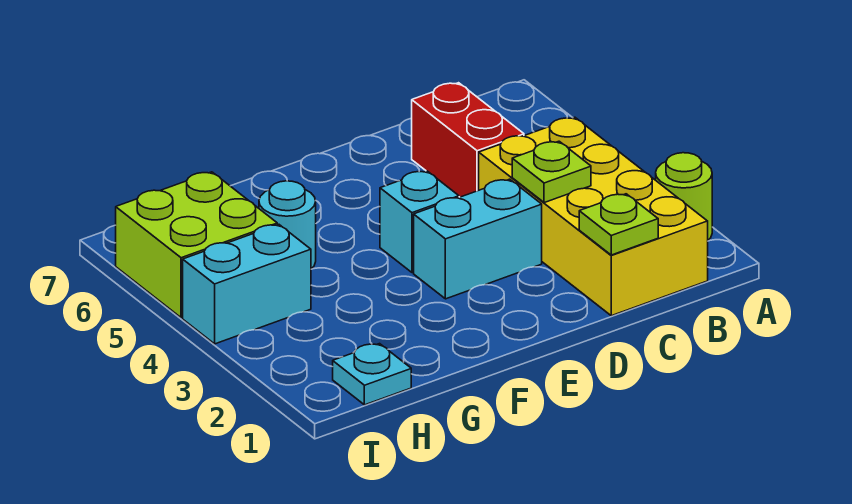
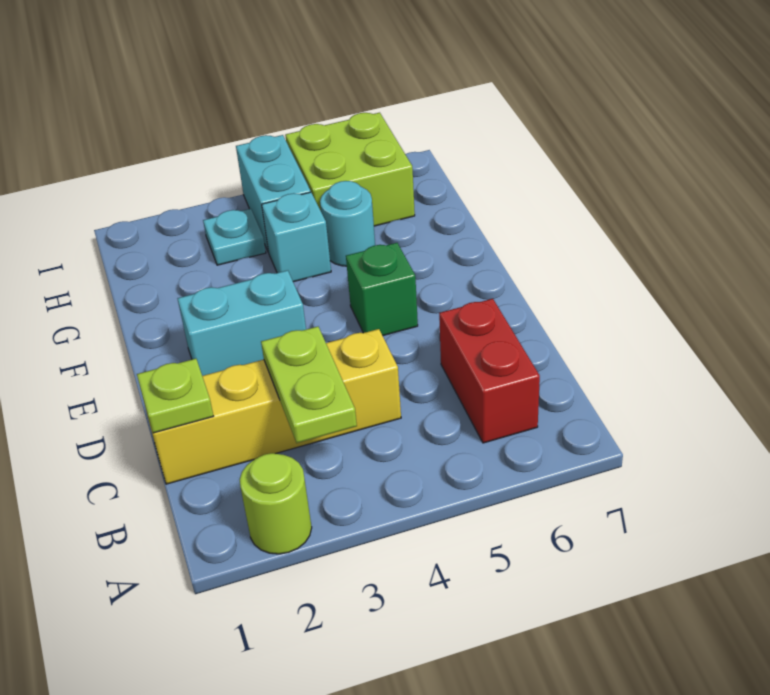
yellow brick B1:C4 level 1 -> yellow brick C1:C4 level 1
lime plate C3 level 2 -> lime plate B3:C3 level 2
red brick C5:C6 level 1 -> red brick B6:C6 level 1
cyan brick D3:E3 level 1 -> cyan brick E2:E3 level 1
cyan brick E4 level 1 -> cyan brick G4 level 1
none -> green brick E5 level 1
cyan plate H1 level 1 -> cyan plate H3 level 1

